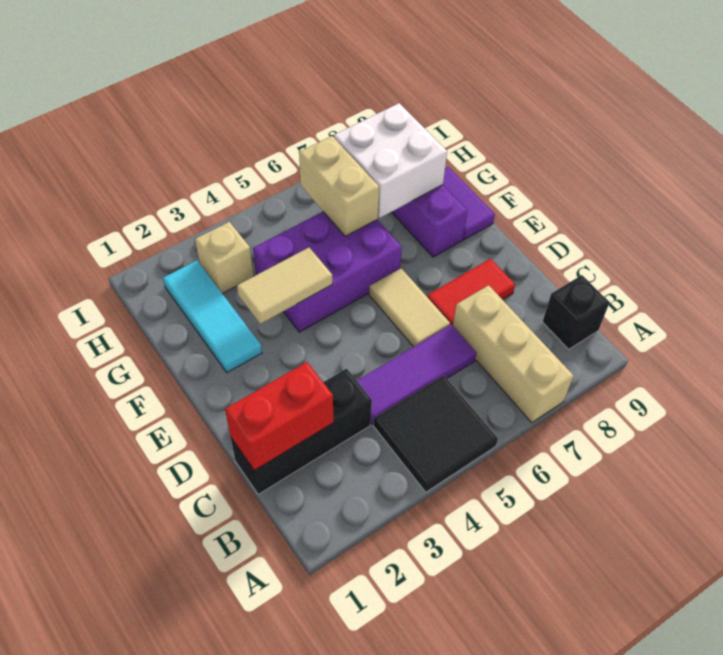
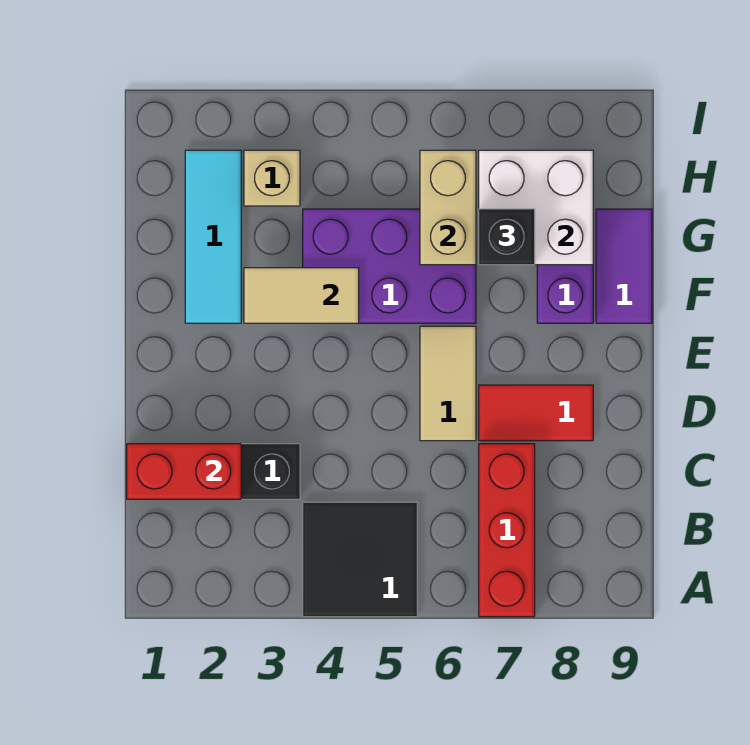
tan brick A7:C7 level 1 -> red brick A7:C7 level 1
black brick B9 level 1 -> black brick G7 level 3
purple tile C4:C6 level 1 -> none

